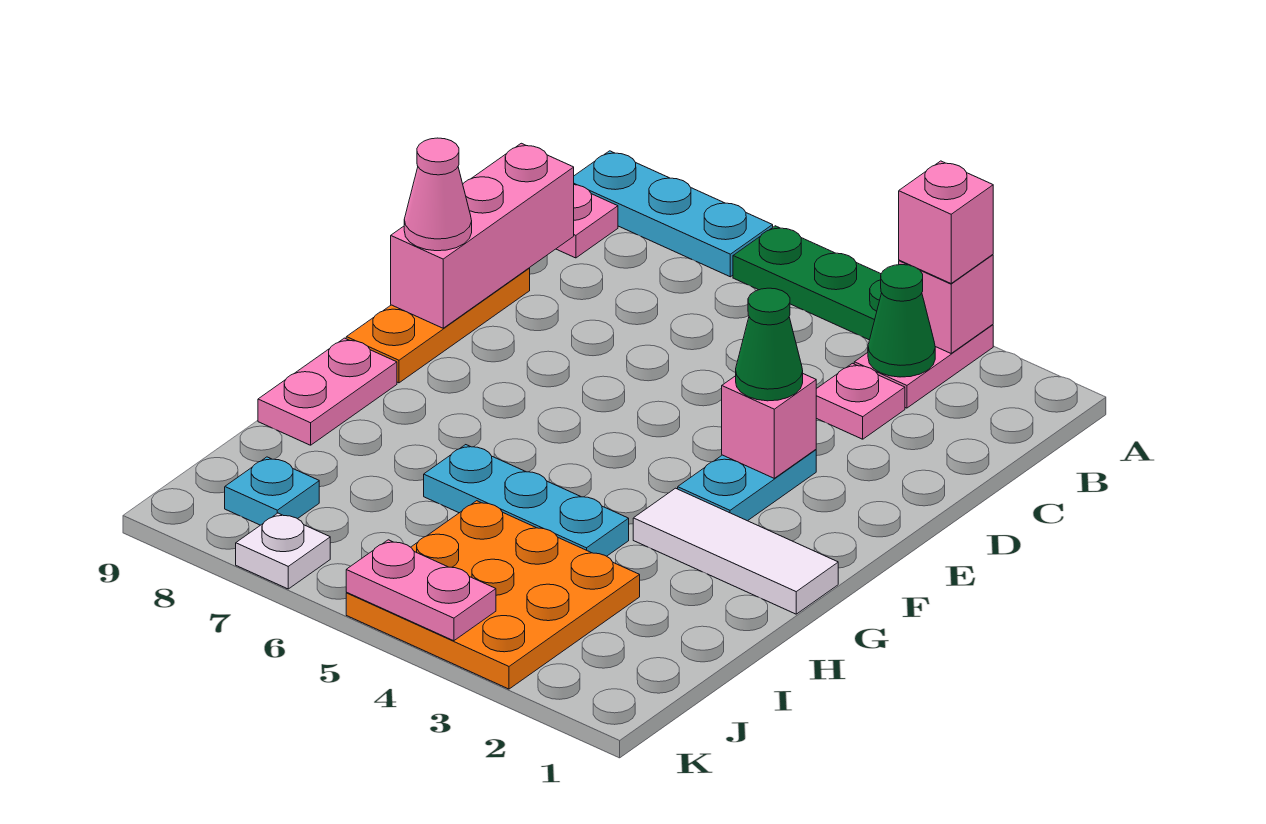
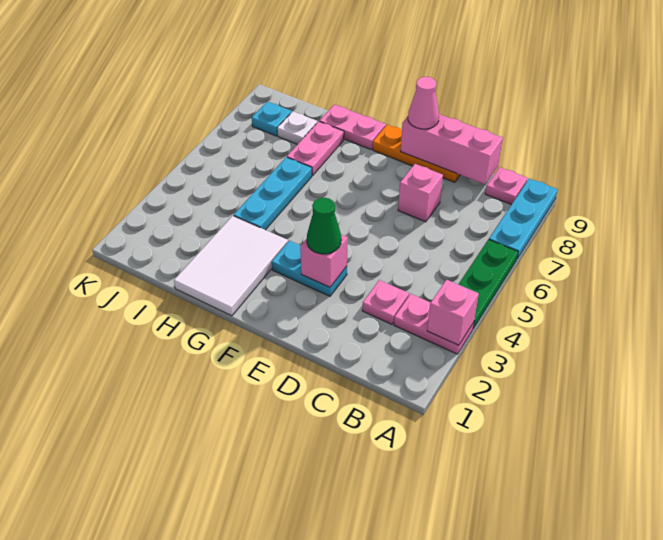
pink brick A3 level 3 -> pink brick D7 level 1
green cone B3 level 2 -> none
white tile G1:G3 level 1 -> white tile G1:H3 level 1
orange plate I3:K5 level 1 -> none
pink plate K4:K5 level 2 -> pink plate H7:H8 level 1
white plate K7 level 1 -> white plate I8 level 1

